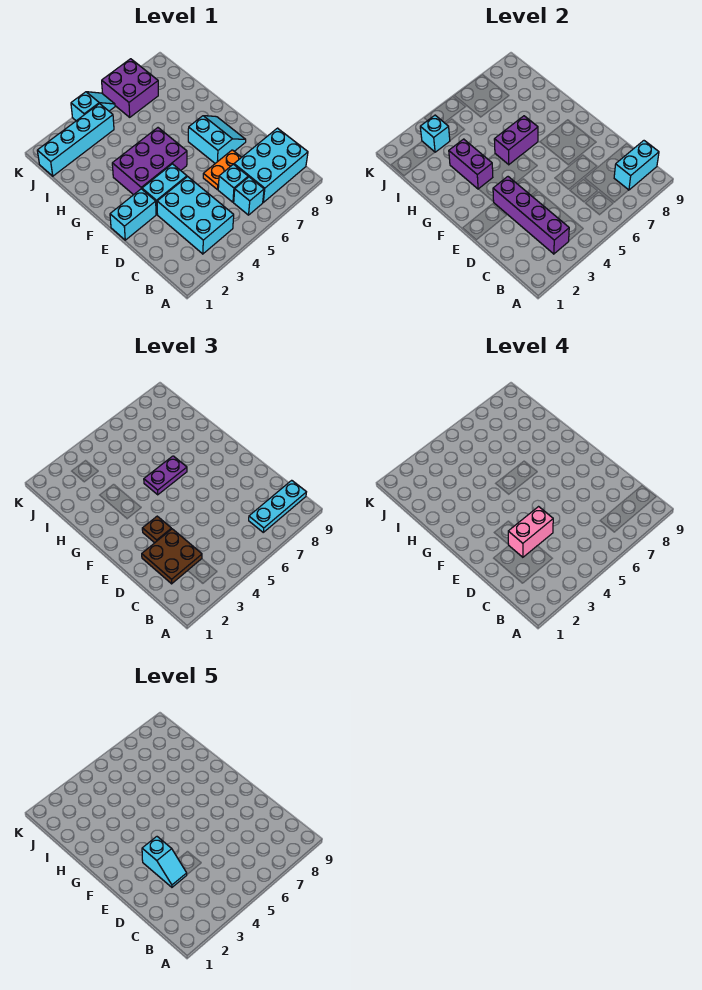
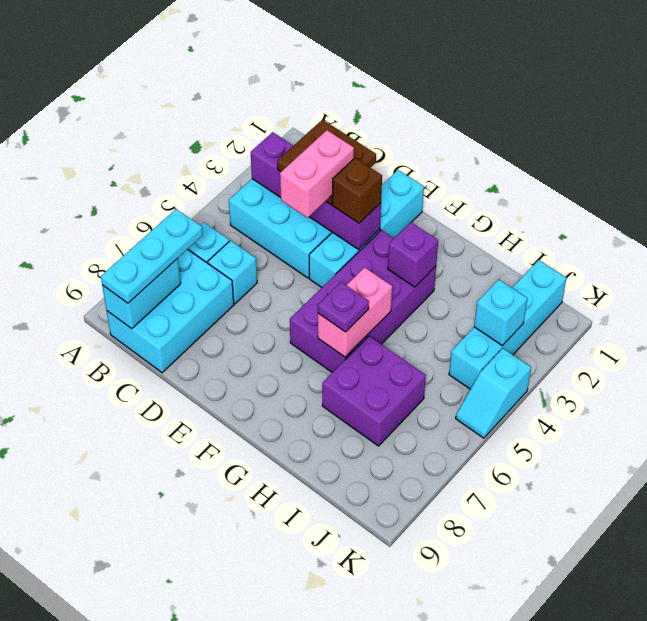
cyan slope D3:E3 level 5 top E -> none
orange plate D6:D7 level 1 -> none
brown plate E3 level 3 -> brown brick E3 level 3
cyan slope E7:F8 level 1 top 7 -> none
purple brick F3:G5 level 1 -> purple brick F3:G6 level 1
purple brick G3:H3 level 2 -> purple brick G3 level 2
purple brick G5:G6 level 2 -> pink brick G5:G6 level 2
purple plate G5:G6 level 3 -> purple plate G6 level 3
purple brick J6:K7 level 1 -> purple brick H6:I7 level 1

